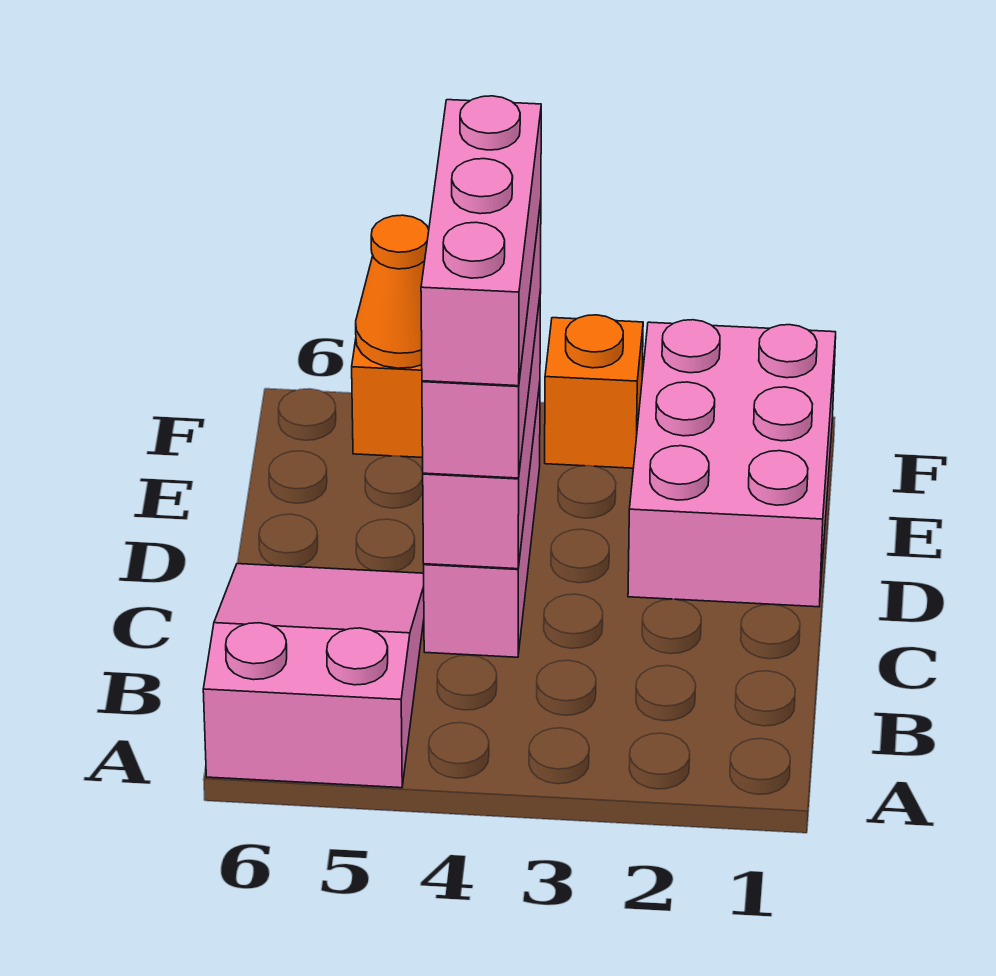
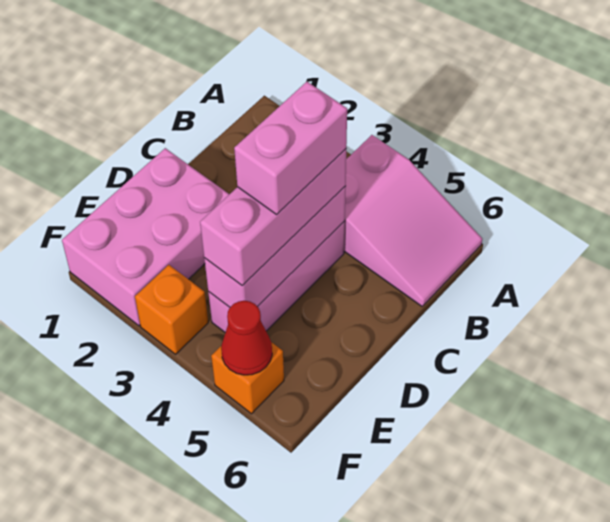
pink slope A5:C6 level 1 top A -> pink slope A4:B6 level 1 top 4
pink brick C4:E4 level 4 -> pink brick C4:D4 level 4
orange cone F5 level 2 -> red cone F5 level 2

